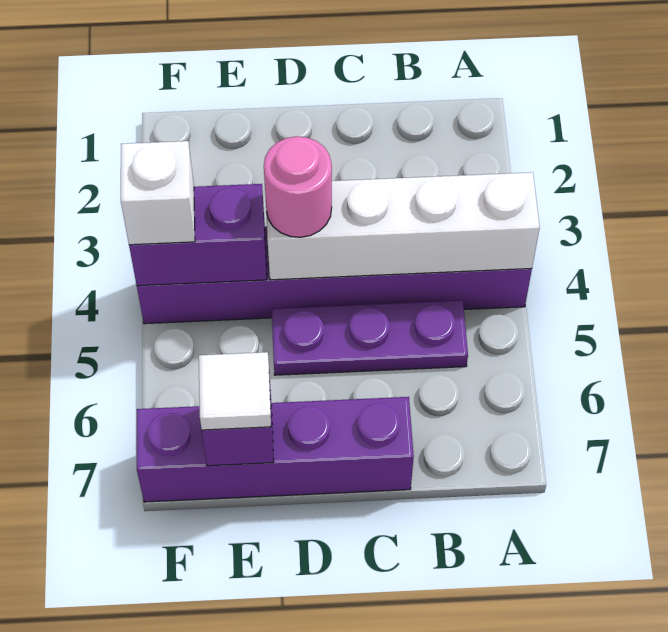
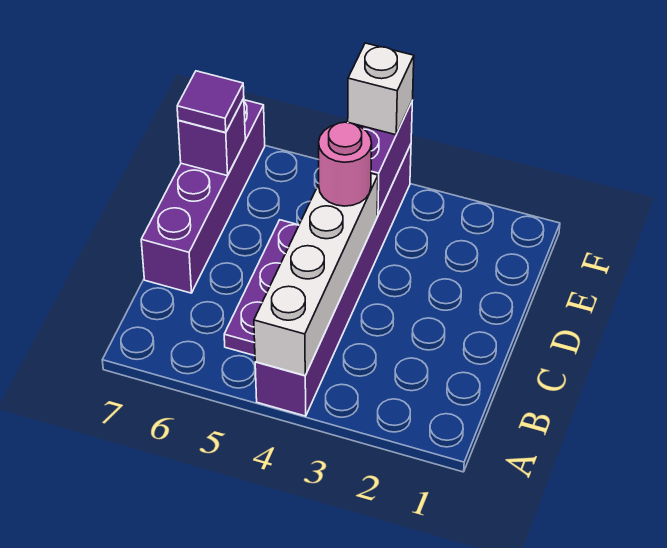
white tile E7 level 3 -> purple tile E7 level 3

